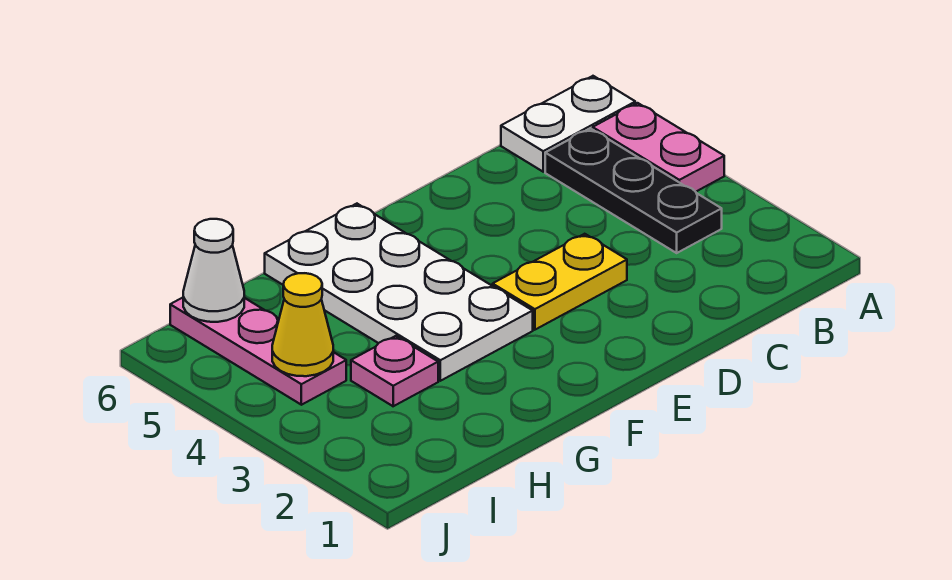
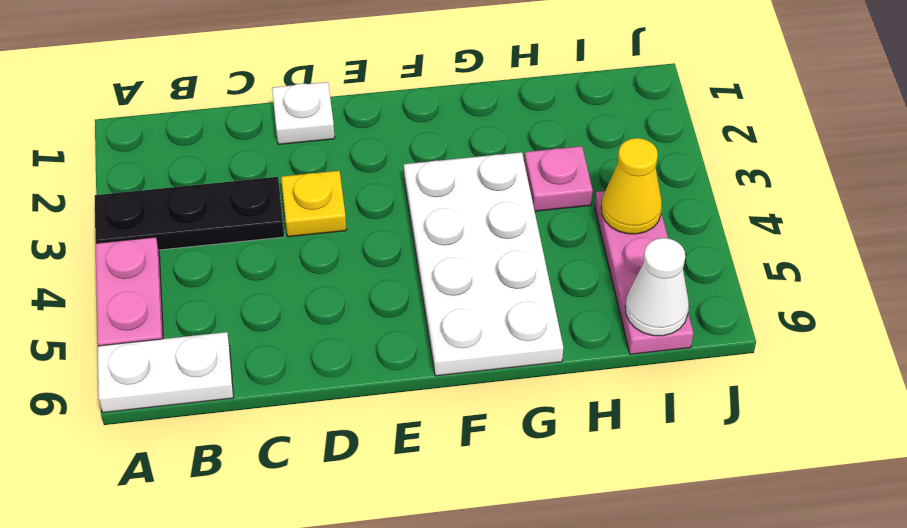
black plate B3:B5 level 1 -> black plate A3:C3 level 1
none -> white plate D1 level 1
yellow plate D3:E3 level 1 -> yellow plate D3 level 1

